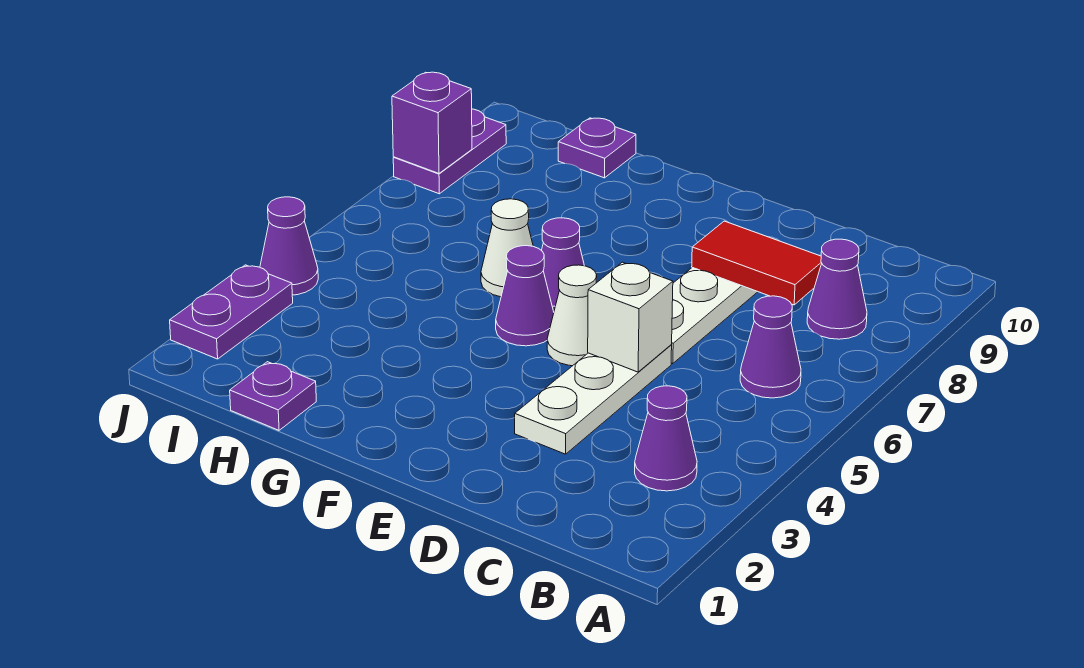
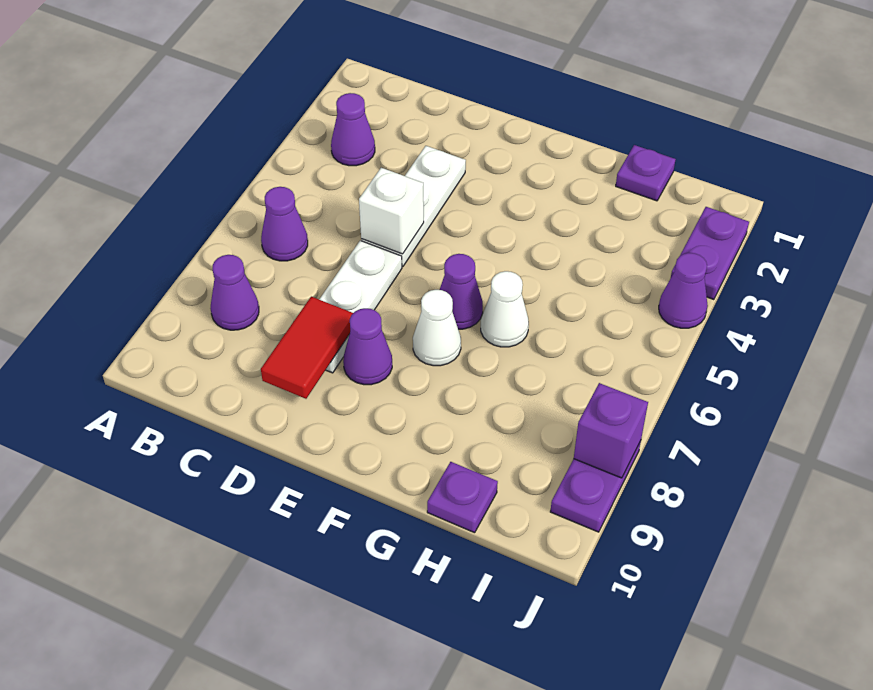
red tile C8:D8 level 2 -> red tile D8:D9 level 2
white cone E5 level 1 -> white cone F7 level 1
purple cone F5 level 1 -> purple cone E8 level 1

